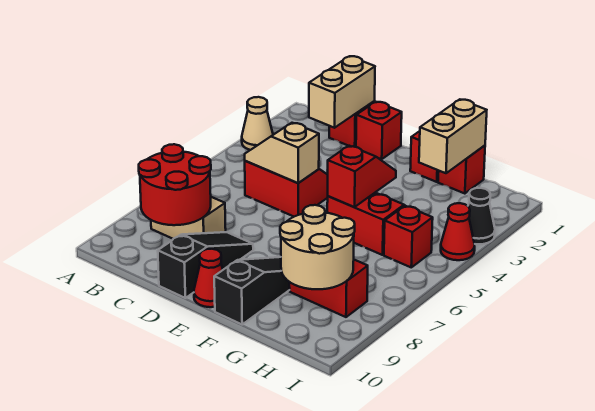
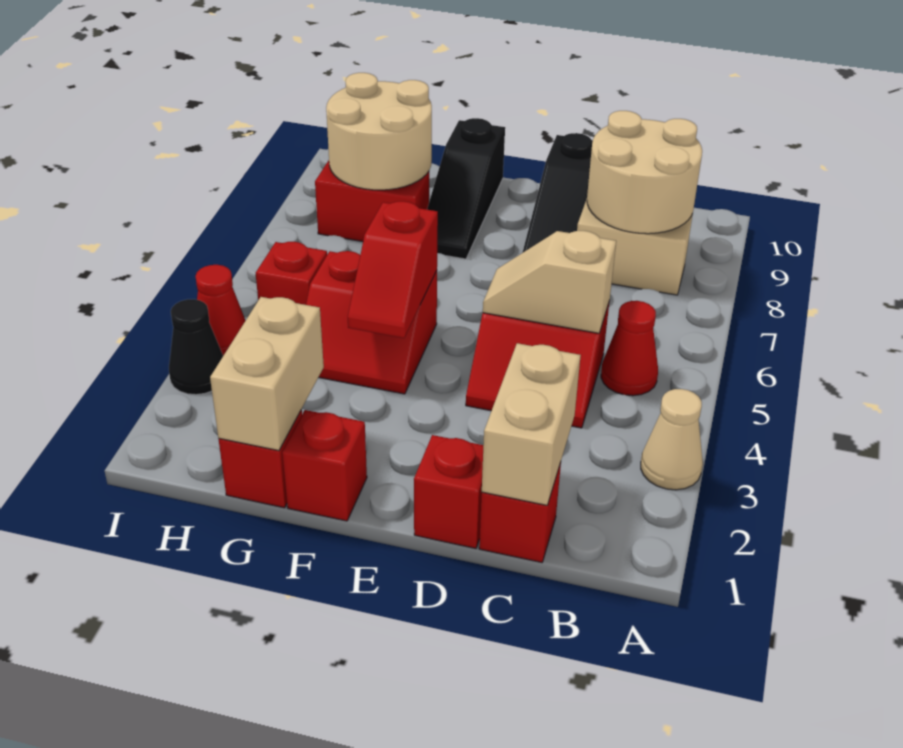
red round brick B8:C9 level 2 -> tan round brick B8:C9 level 2
tan slope C5:D5 level 2 top D -> tan slope C5:D5 level 2 top C
red cone E10 level 1 -> red cone B5 level 1

